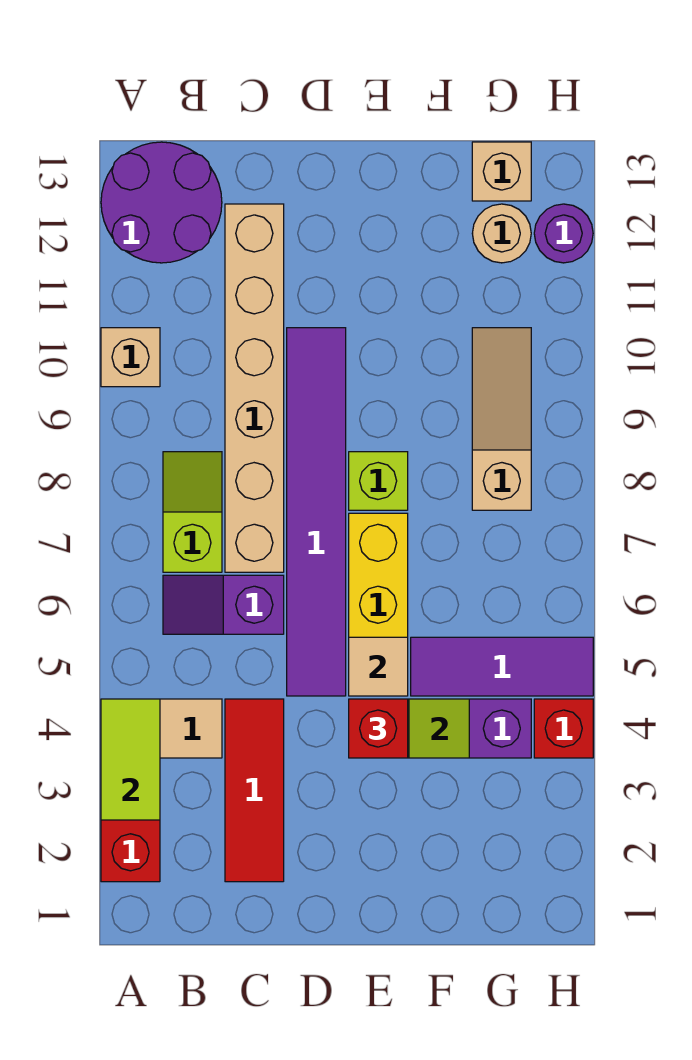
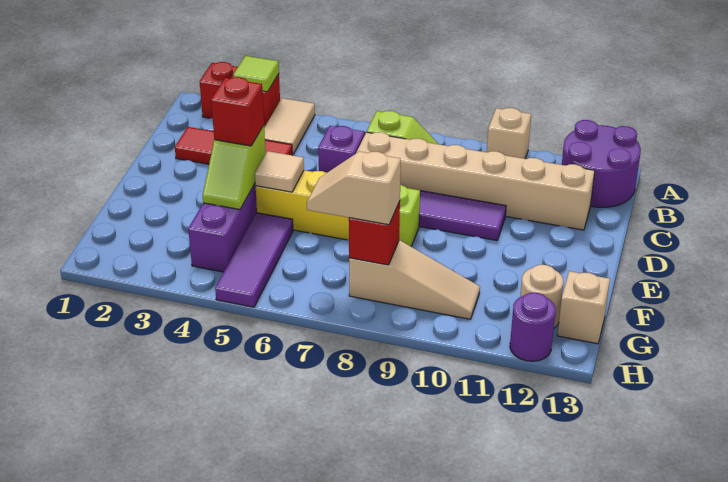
lime tile A3:A4 level 2 -> lime tile A3 level 2
none -> tan slope G7:G8 level 3 top 8
red brick H4 level 1 -> red brick G8 level 2

